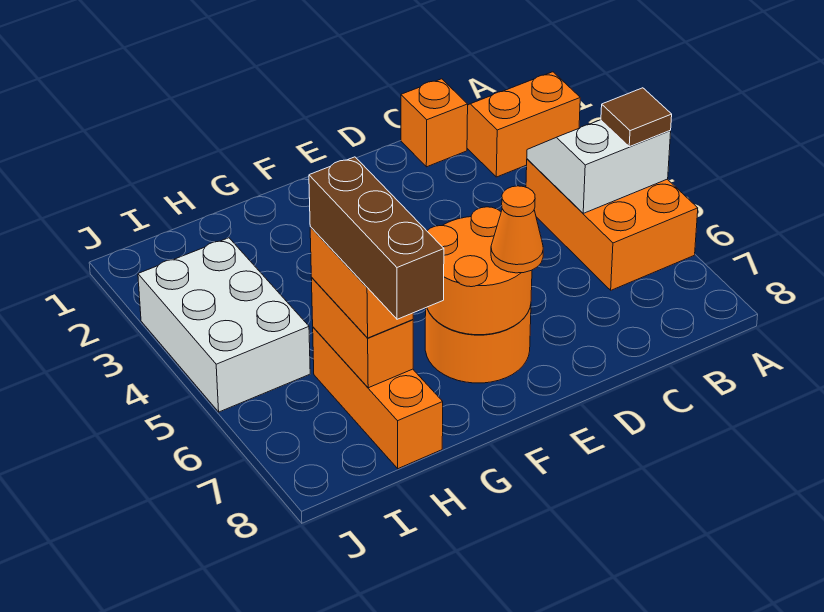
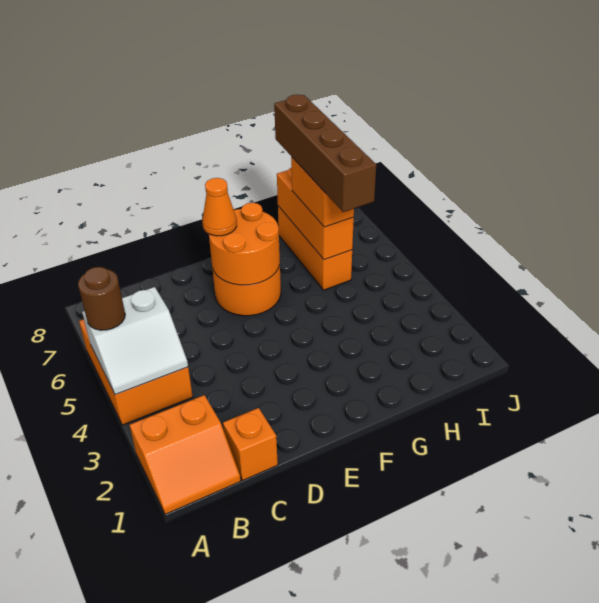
brown tile A5 level 3 -> brown round brick A5 level 3
orange brick H6:H7 level 2 -> orange brick H6:H8 level 2
brown brick H6:H8 level 4 -> brown brick H5:H8 level 4
white brick I3:J5 level 1 -> none

